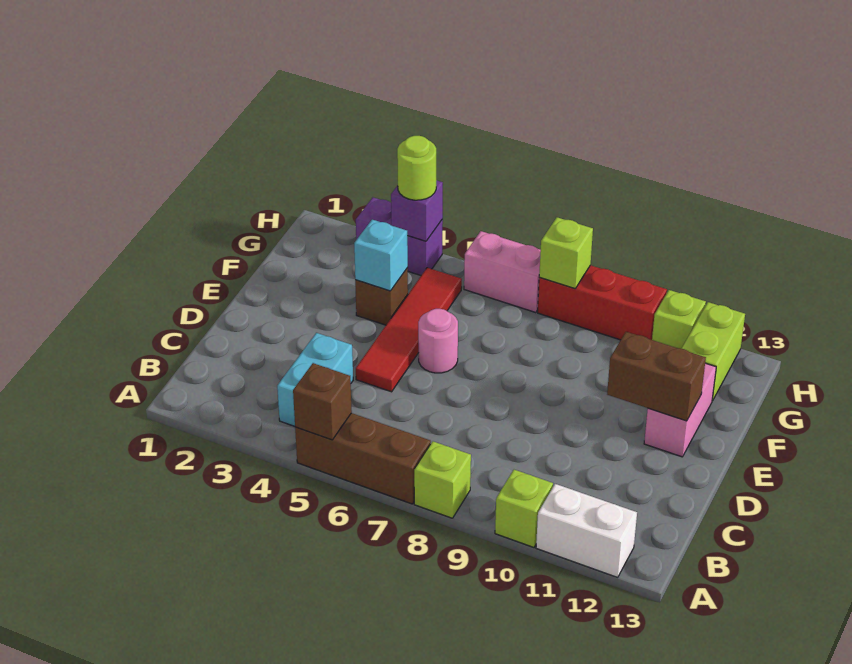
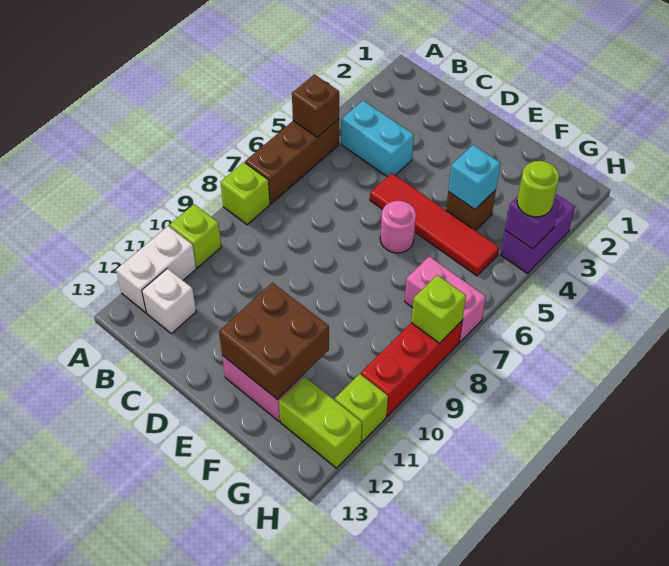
none -> white brick B12 level 1
brown brick E11:E12 level 2 -> brown brick E11:F12 level 2
pink brick H6:H7 level 1 -> pink brick G7:H7 level 1

